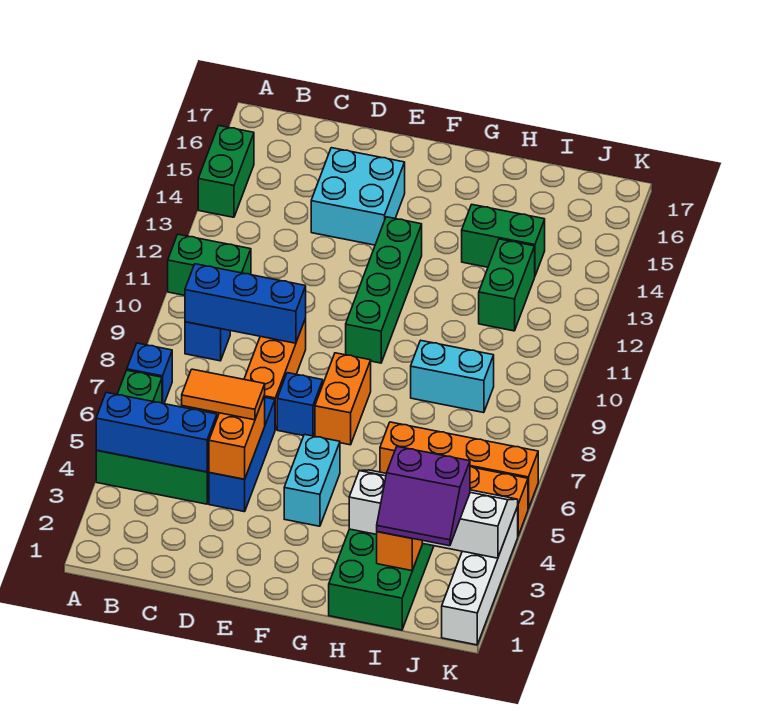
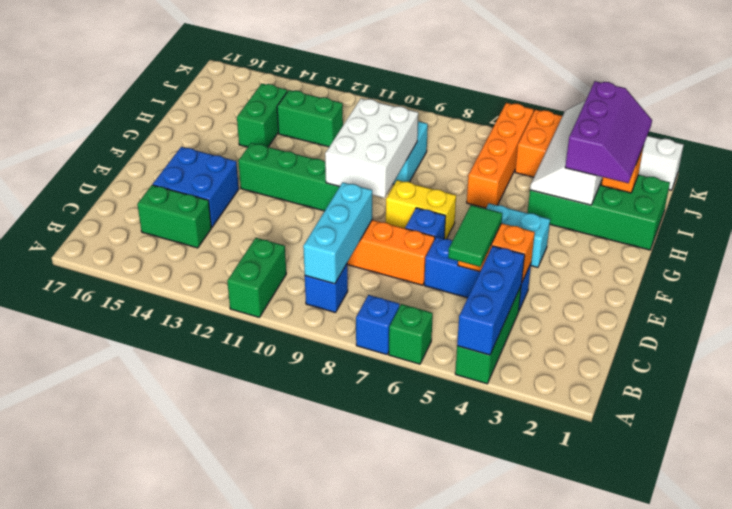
green brick A14:A15 level 1 -> green brick C14:C15 level 1
blue brick B9:D9 level 2 -> cyan brick B9:D9 level 2
orange tile C5:D5 level 3 -> green tile C5:D5 level 3
cyan brick D14:E15 level 1 -> blue brick D14:E15 level 1
orange brick F7:F8 level 1 -> yellow brick F7:F8 level 1
none -> white brick F9:H10 level 2
purple slope I2:J3 level 3 top 3 -> purple slope H2:J3 level 3 top 3

